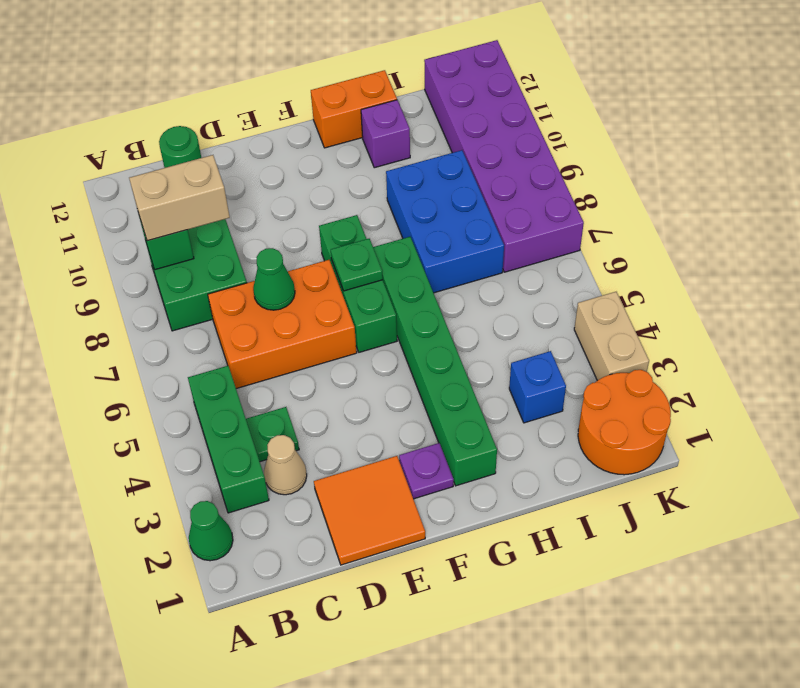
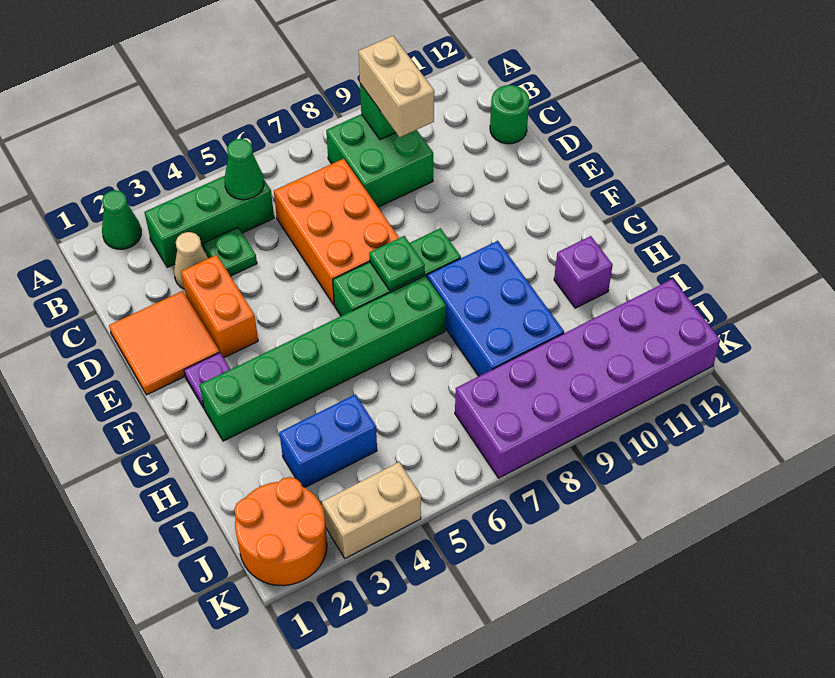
green cone D7 level 2 -> green cone B5 level 2
orange brick G12:H12 level 1 -> orange brick D3:E3 level 1
blue brick H7:I9 level 1 -> blue brick G8:I9 level 1
blue brick I3 level 1 -> blue brick I3:I4 level 1

